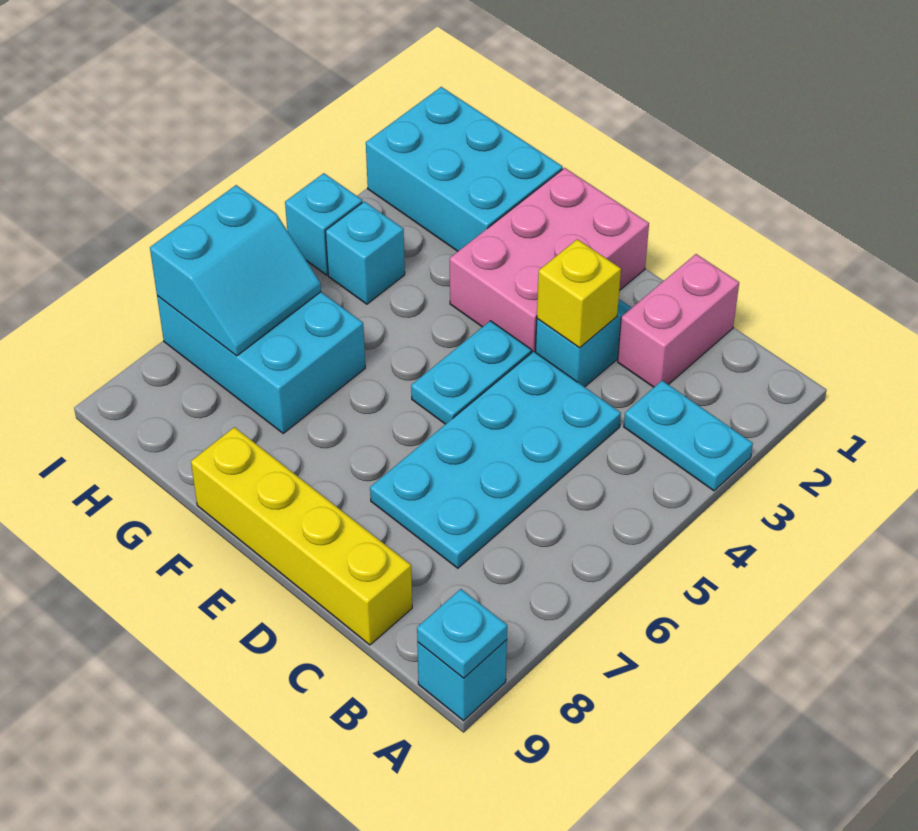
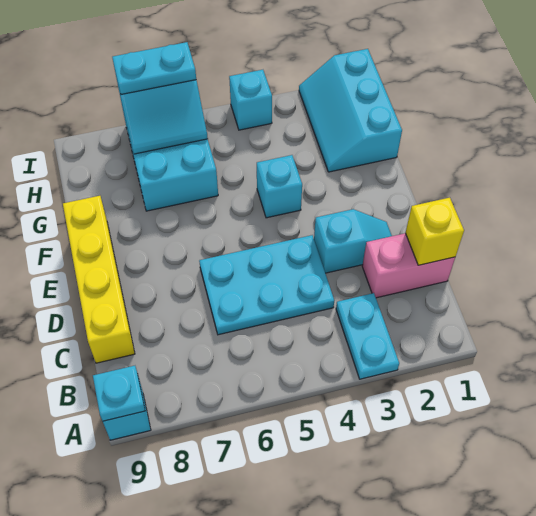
cyan plate C4:D7 level 1 -> cyan plate C4:D6 level 1
yellow brick D3 level 2 -> yellow brick C1 level 2
pink brick E1:F3 level 1 -> none
cyan plate E4:E5 level 1 -> cyan plate I6:I7 level 3
cyan brick G1:I2 level 1 -> cyan slope G1:I2 level 1 top 1
cyan brick H4 level 1 -> cyan brick F4 level 1

